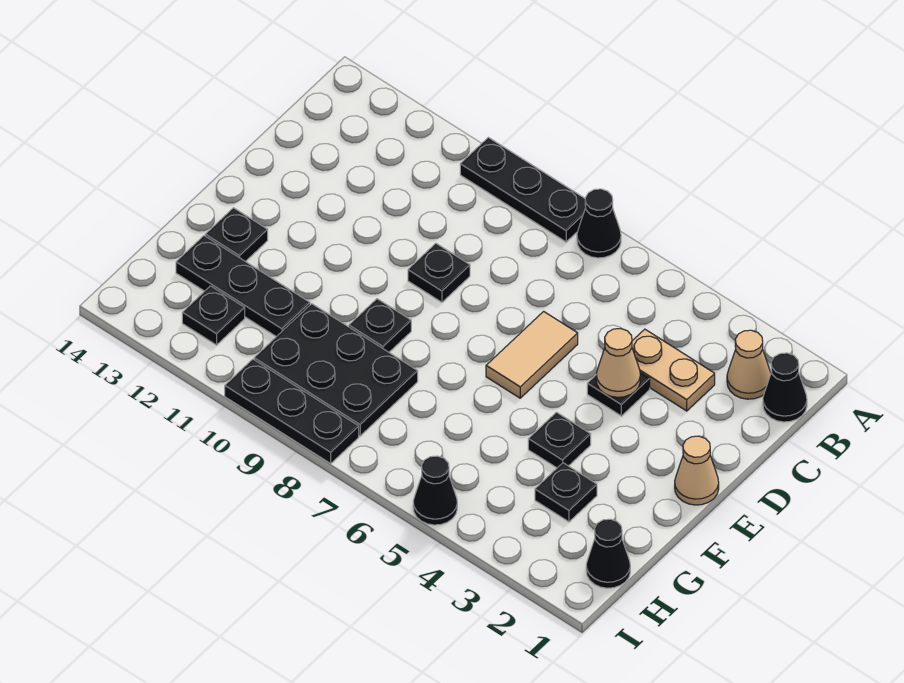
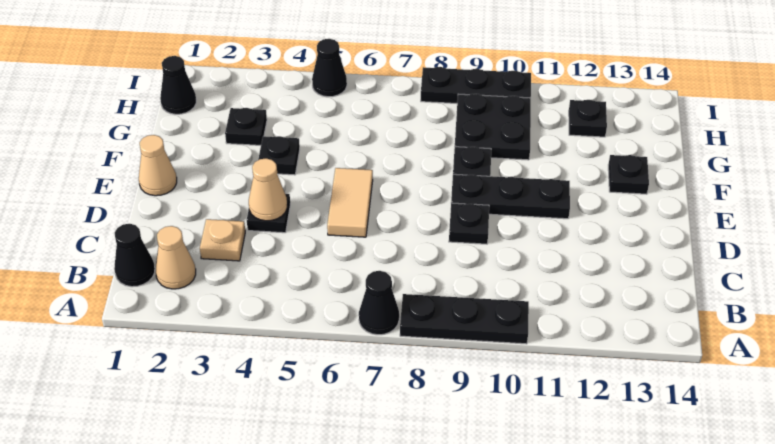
tan plate C3:C4 level 1 -> tan plate C3 level 1
black plate G8:H10 level 1 -> black plate G9:H10 level 1
black plate G11:G13 level 1 -> black plate E9:E11 level 1

